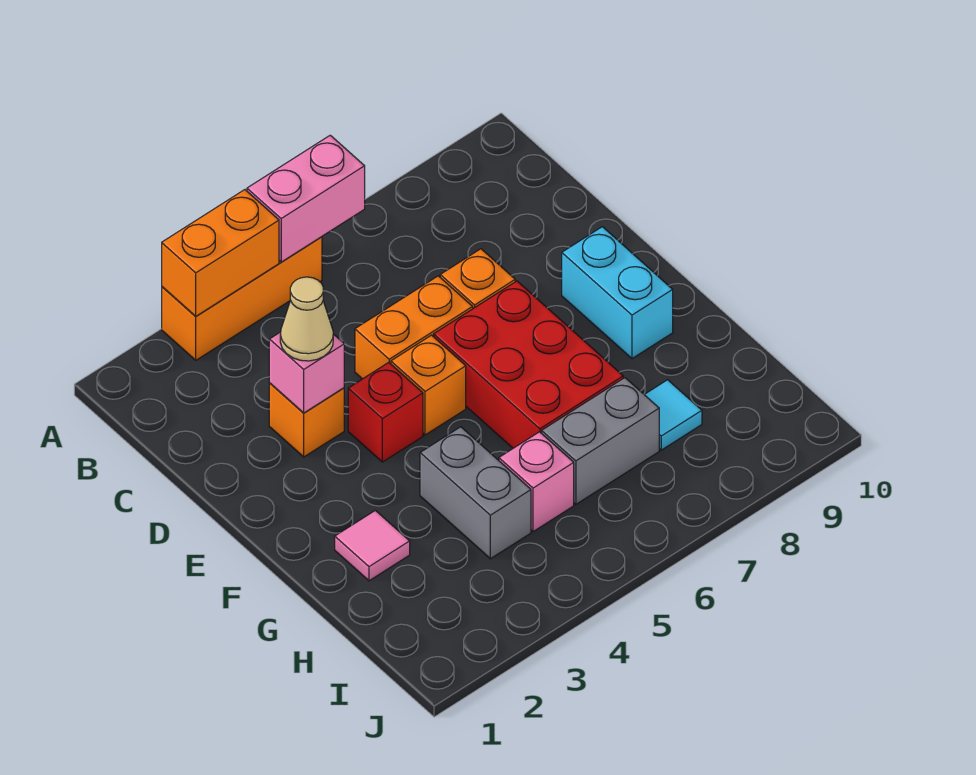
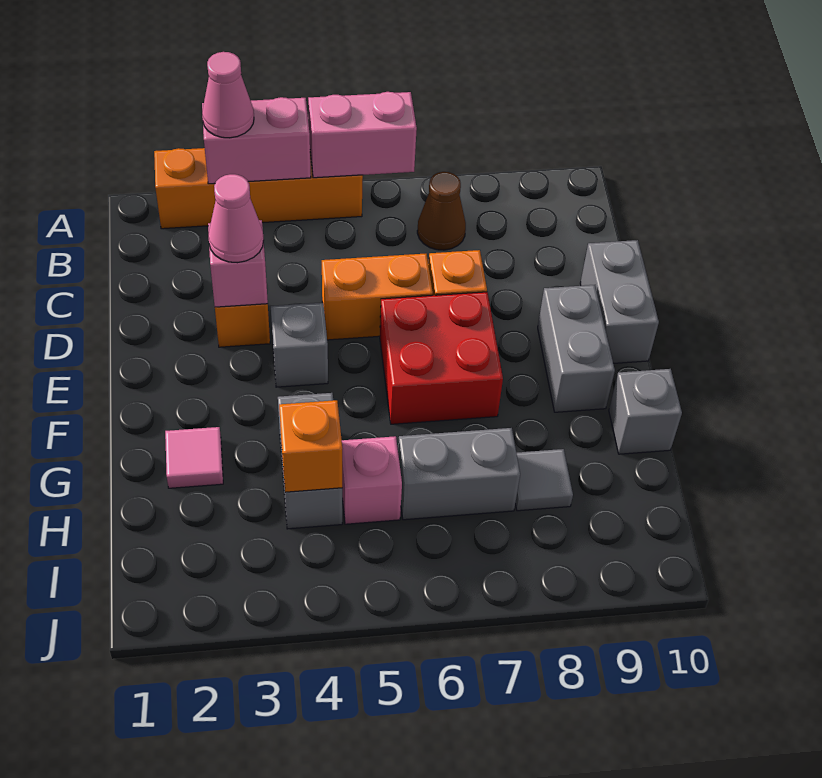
orange brick A3:A5 level 1 -> orange brick A2:A5 level 1
orange brick A3:A4 level 2 -> pink brick A3:A4 level 2
none -> pink cone A3 level 3
none -> brown cone B7 level 1
tan cone D3 level 3 -> pink cone D3 level 3
none -> grey brick D10:E10 level 1
red brick E4 level 1 -> grey brick E4 level 1
orange brick E5 level 1 -> orange brick H4 level 2
red brick E6:G7 level 1 -> red brick E6:F7 level 1
cyan brick E9:F9 level 1 -> grey brick E9:F9 level 1
none -> grey brick G10 level 1
cyan tile H8 level 1 -> grey tile H8 level 1

